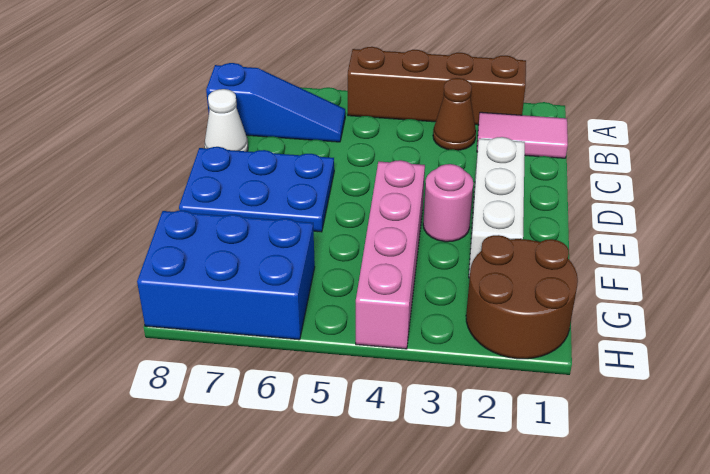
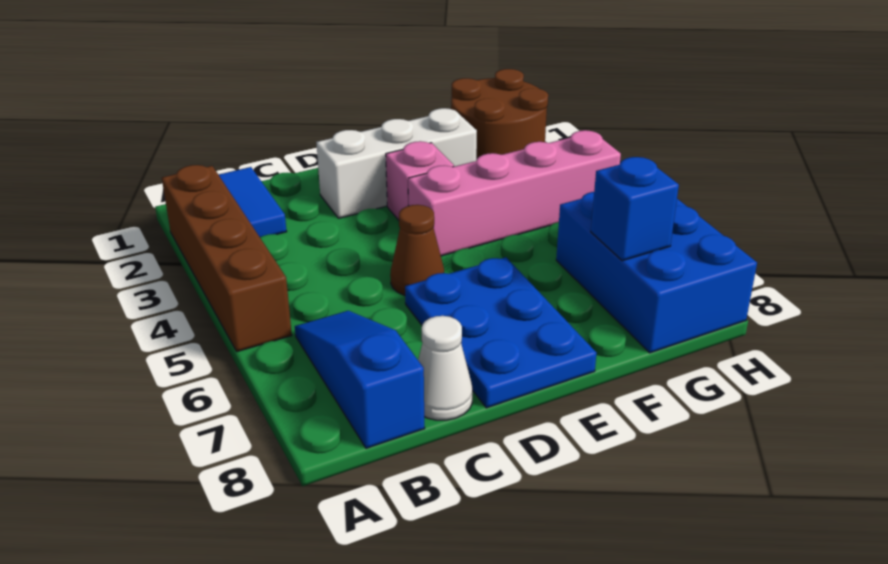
pink tile B1:B2 level 1 -> blue tile B1:B2 level 1
brown cone B3 level 1 -> brown cone D5 level 1
pink round brick E3 level 1 -> pink brick E3 level 1
none -> blue brick G7 level 2

